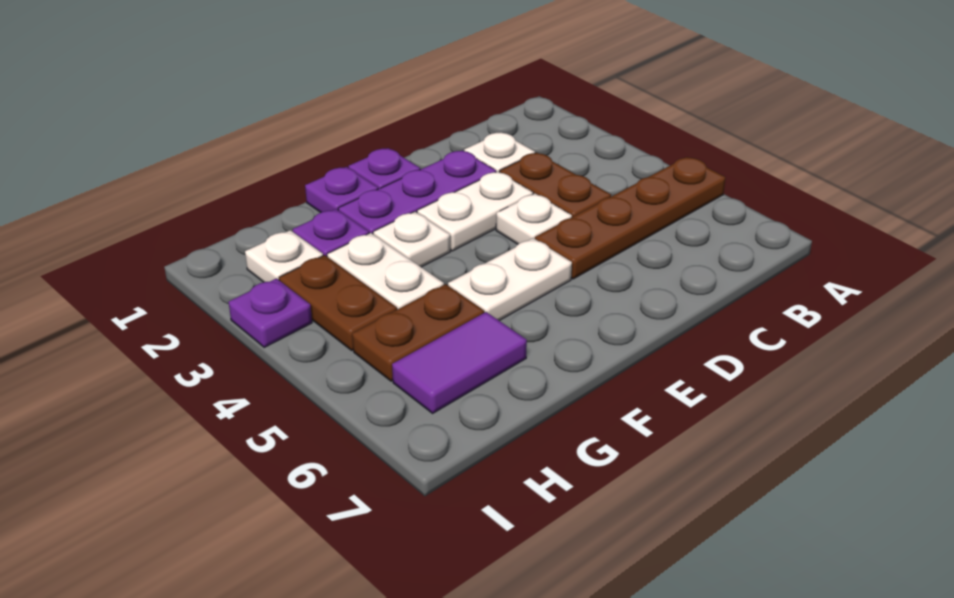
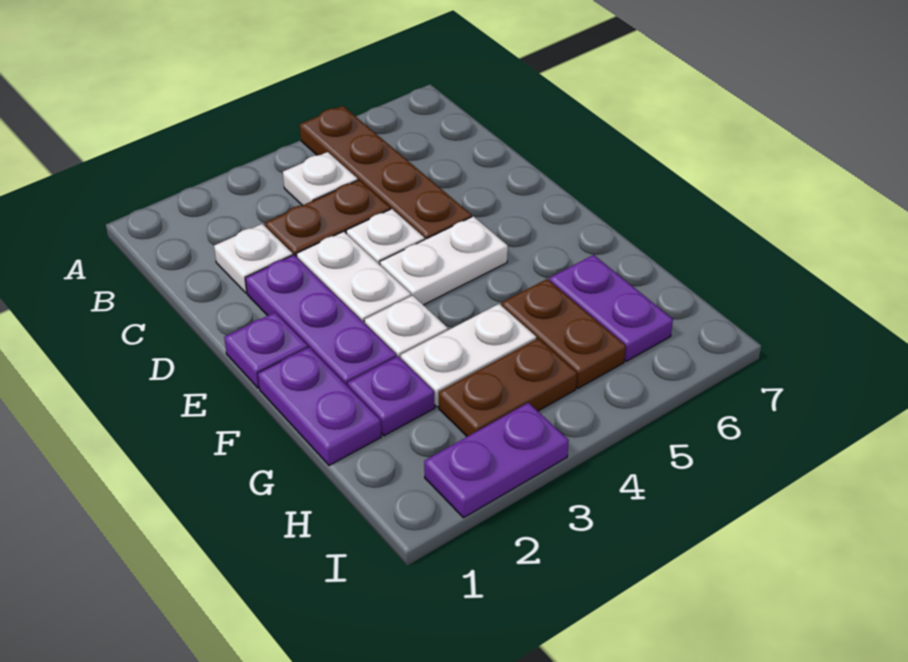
white plate E5:F5 level 1 -> white plate E4:E5 level 1
purple plate F1 level 1 -> purple plate F1:G1 level 1
purple tile G6:H6 level 1 -> purple plate G6:H6 level 1
white plate H2 level 1 -> white plate B4 level 1
purple plate I3 level 1 -> purple plate I2:I3 level 1

